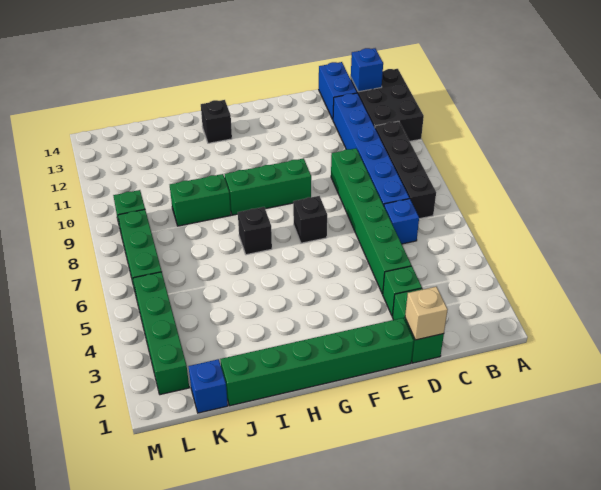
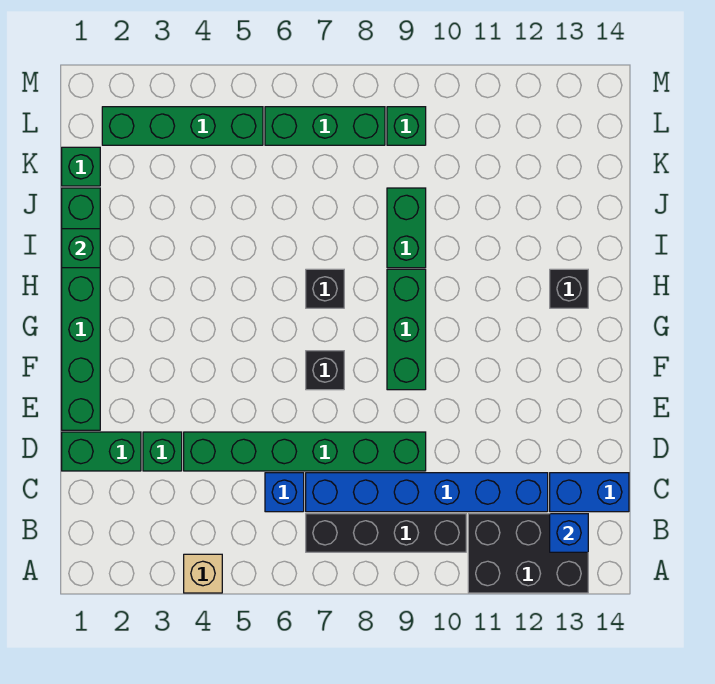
tan brick D1 level 2 -> tan brick A4 level 1
none -> green brick I1 level 2
blue brick K1 level 1 -> green brick K1 level 1

